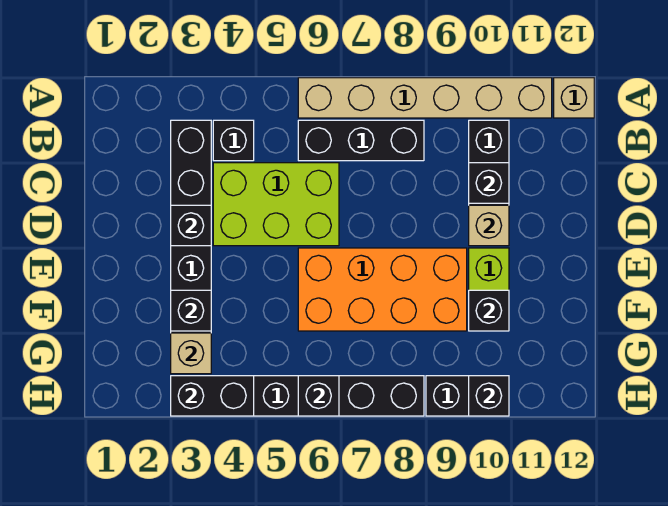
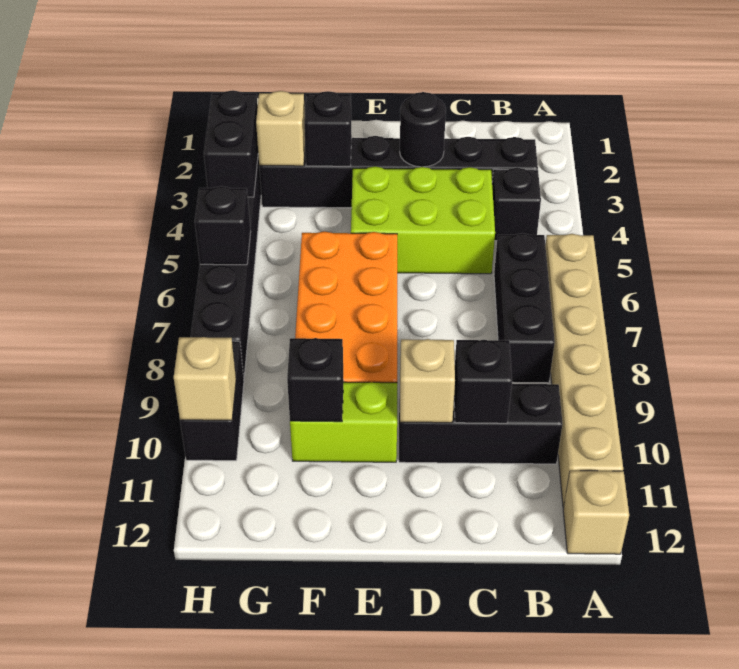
lime brick C4:D6 level 1 -> lime brick C4:E5 level 1
black brick D3 level 2 -> black round brick D3 level 2
black brick H10 level 2 -> tan brick H10 level 2

